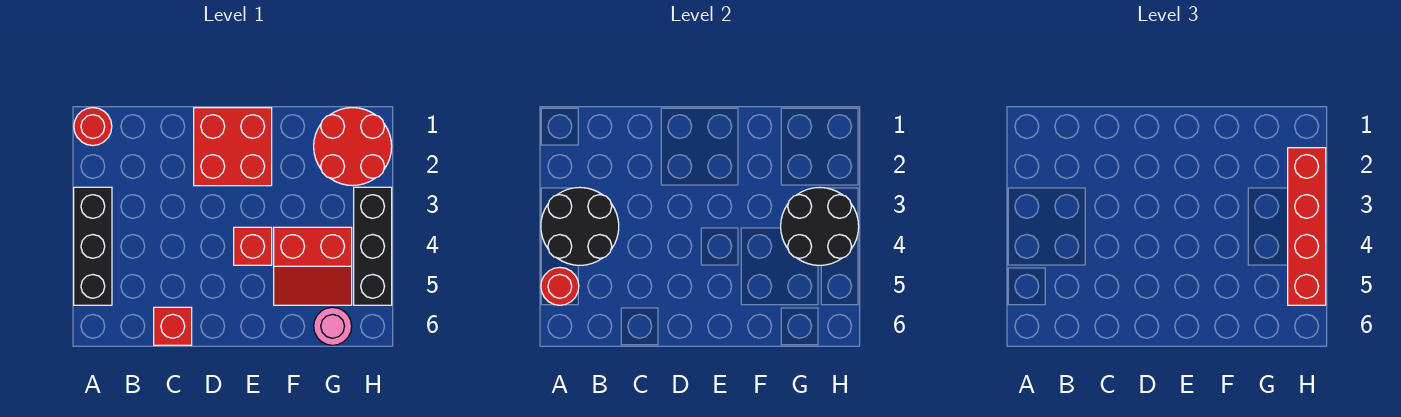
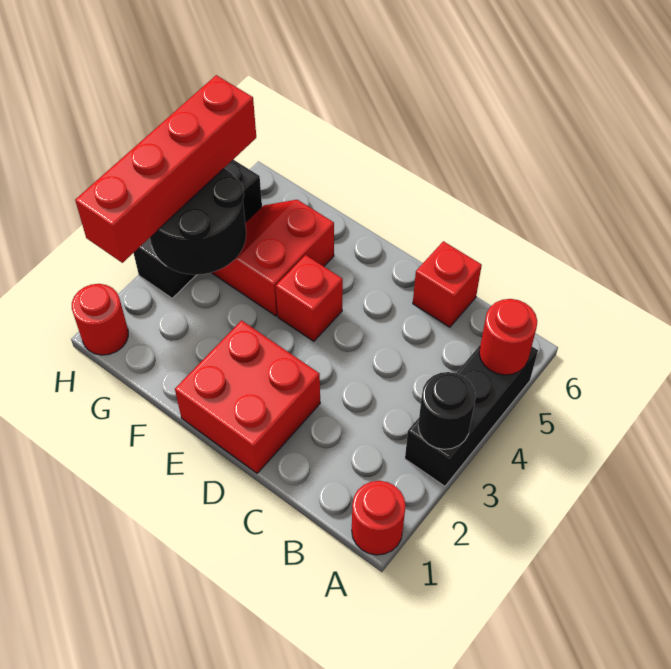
black round brick A3:B4 level 2 -> black round brick A3 level 2
red slope F4:G5 level 1 top 4 -> red slope F4:G5 level 1 top F
red round brick G1:H2 level 1 -> red round brick H1 level 1
pink round brick G6 level 1 -> none

